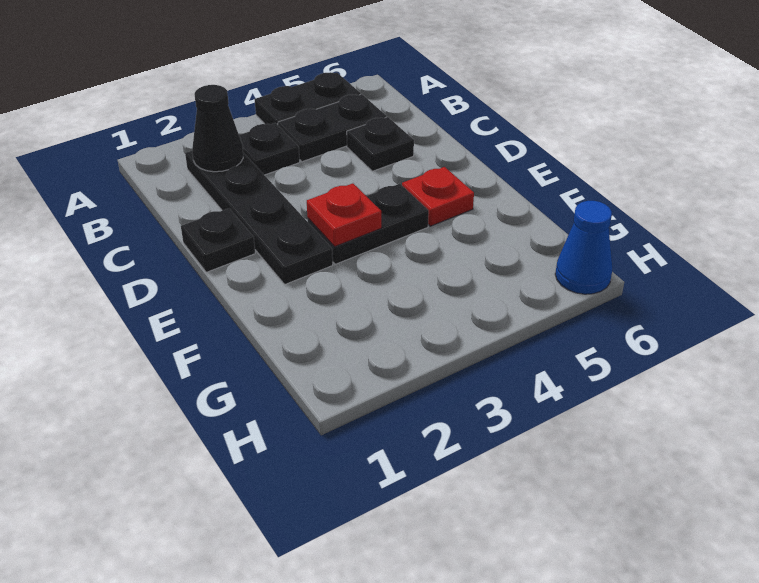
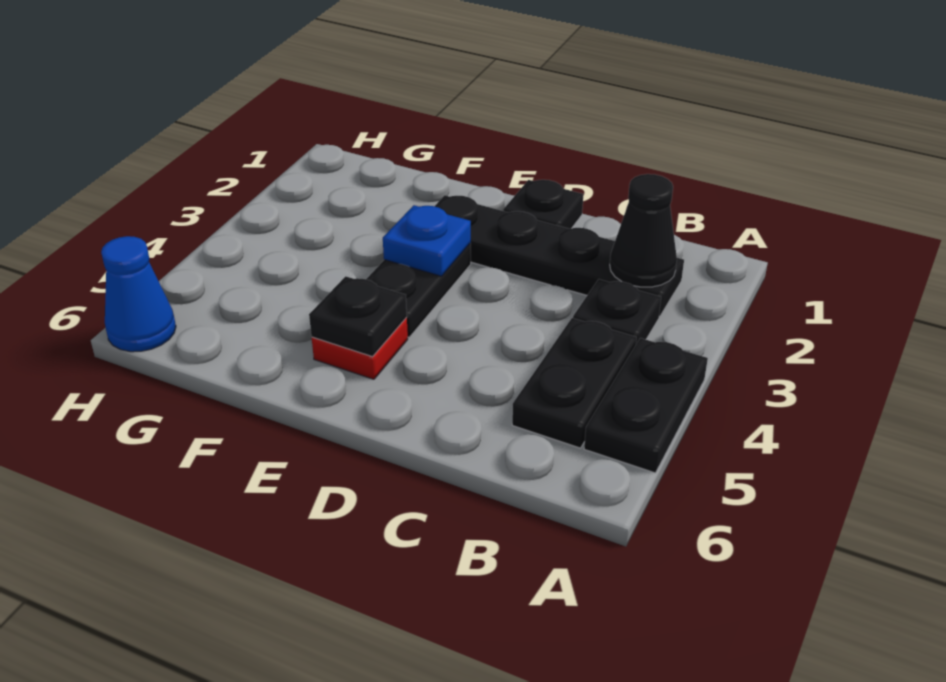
black plate C5 level 1 -> black plate E5 level 2
red plate E3 level 2 -> blue plate E3 level 2

